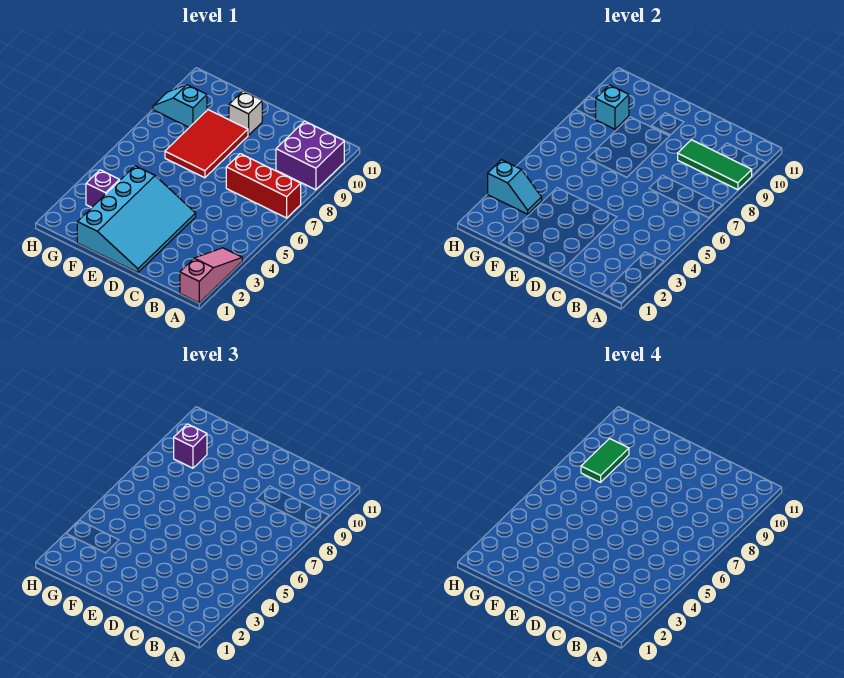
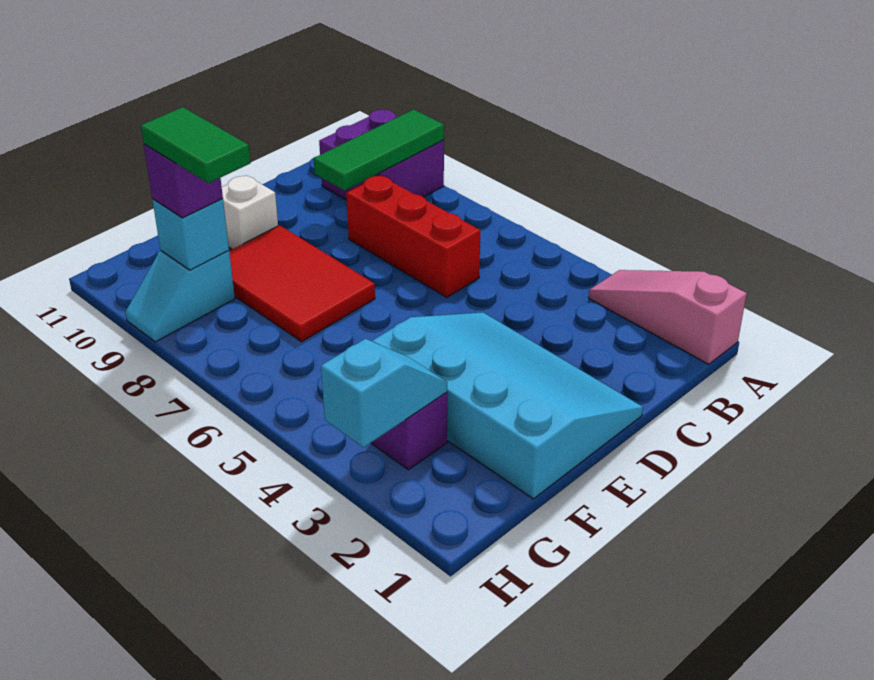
red brick A7:C7 level 1 -> red brick C6:C8 level 1

